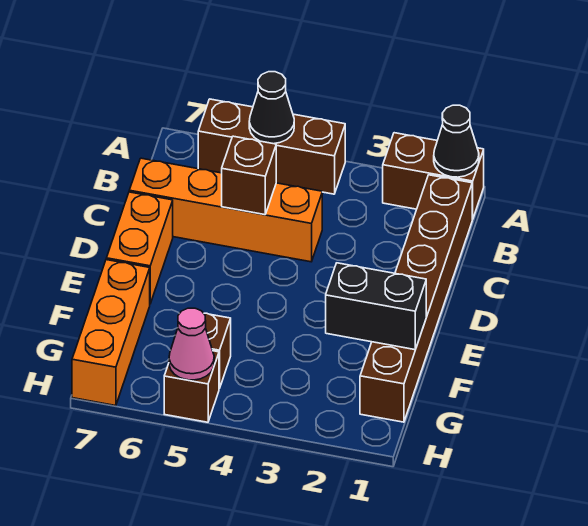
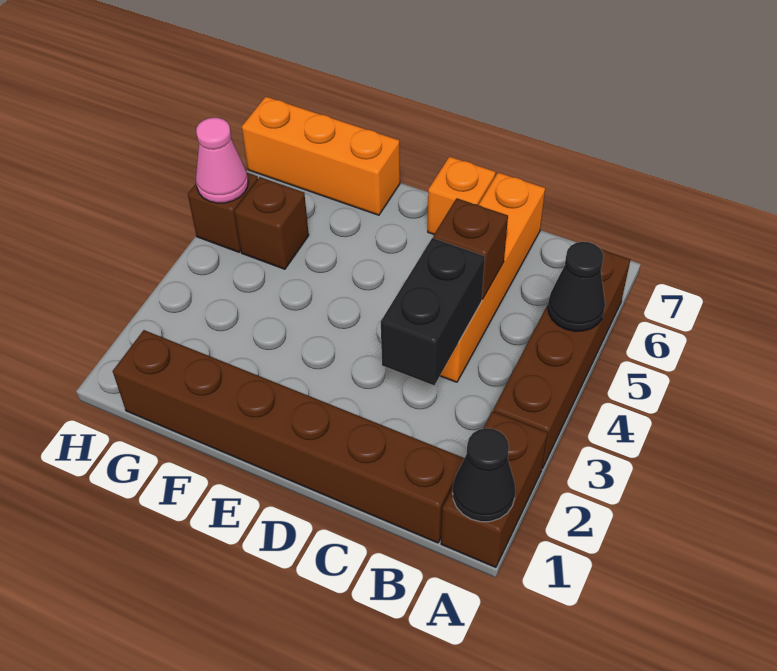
brown brick A4:A6 level 1 -> brown brick A3:A6 level 1
orange brick D7:E7 level 1 -> orange brick D7 level 1
black brick F1:F2 level 2 -> black brick C3:C4 level 2

